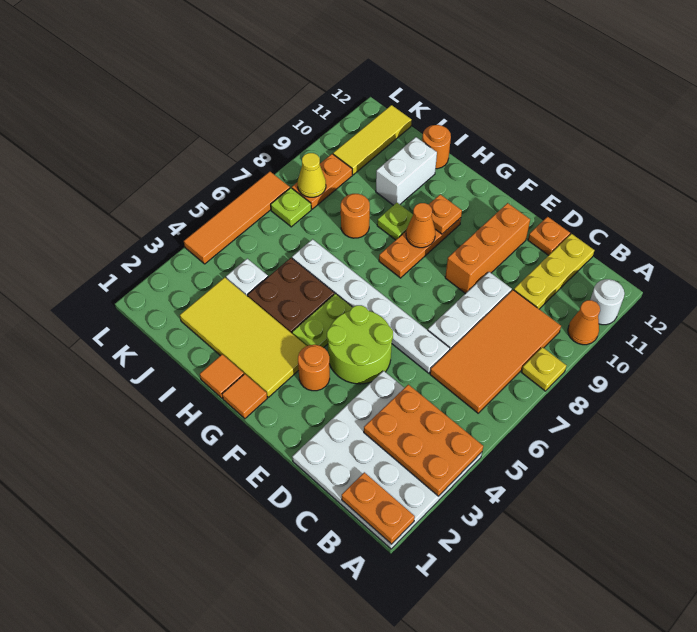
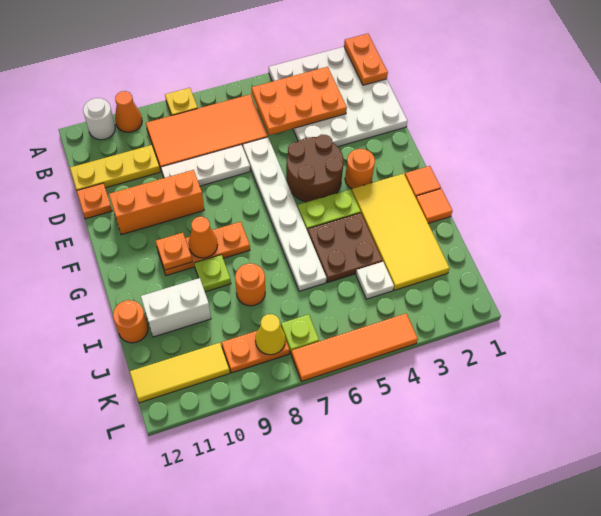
orange plate A3:C4 level 2 -> orange plate B3:C5 level 2
lime round brick E4:F5 level 1 -> brown round brick E4:F5 level 1

